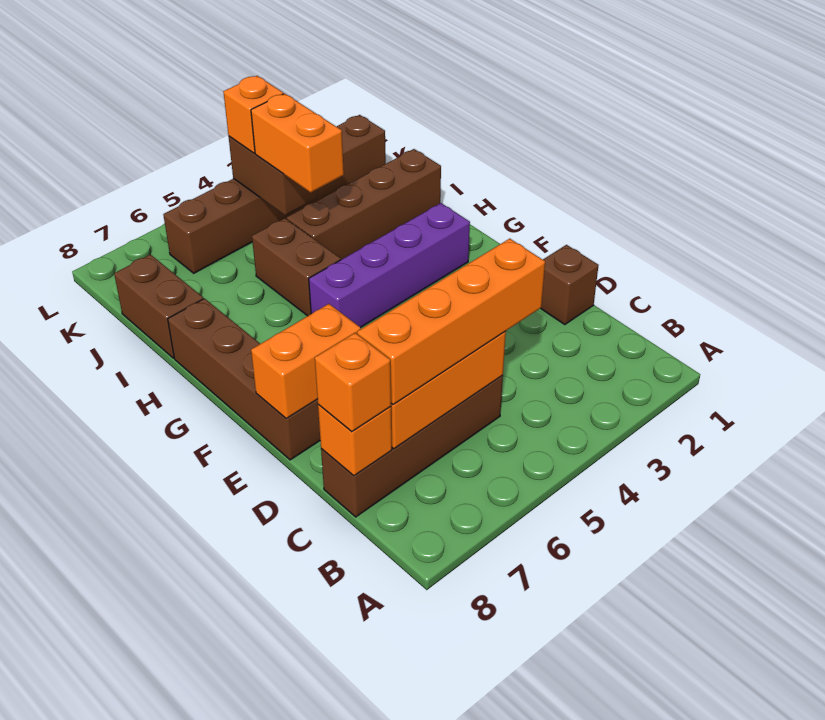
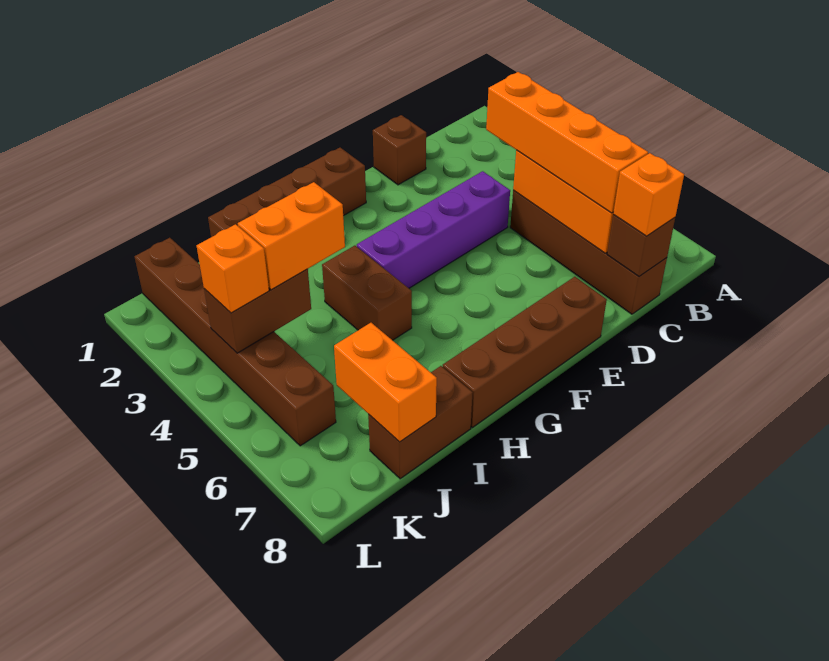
orange brick C8 level 2 -> brown brick C8 level 2
orange brick E7:E8 level 2 -> orange brick J7:J8 level 2
purple brick G2:G5 level 1 -> purple brick D4:G4 level 1
brown brick H5:I5 level 1 -> brown brick H4:H5 level 1
brown brick I1:I4 level 1 -> brown brick F1:I1 level 1

